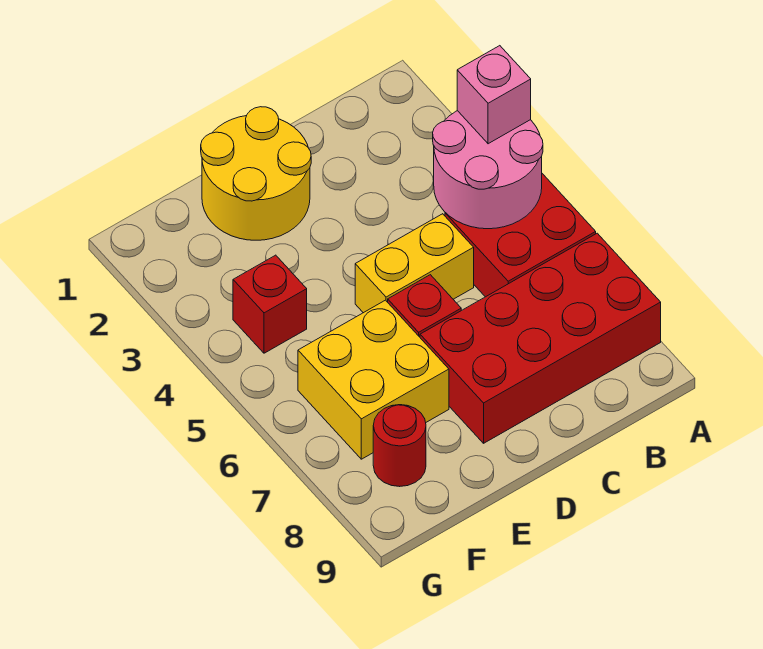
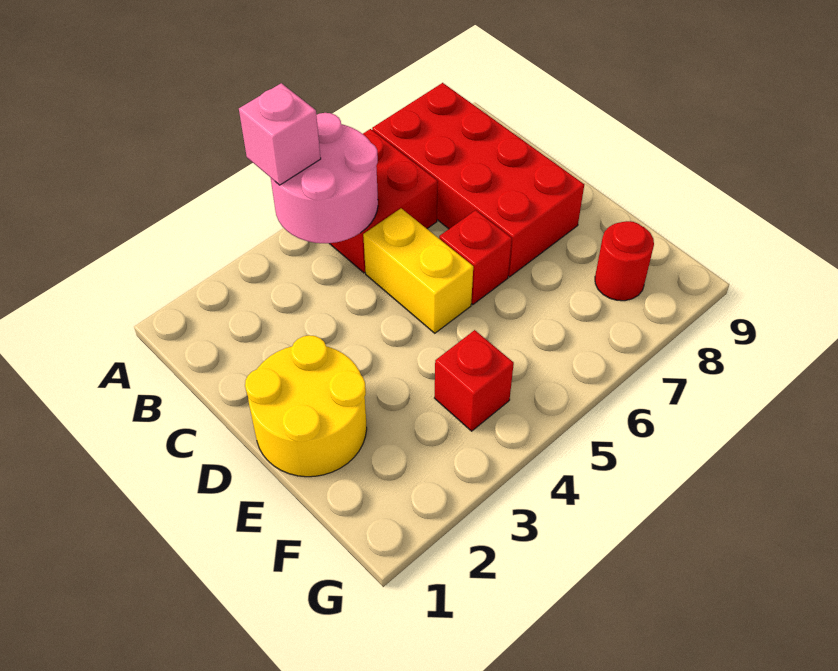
yellow brick E6:F7 level 1 -> none

